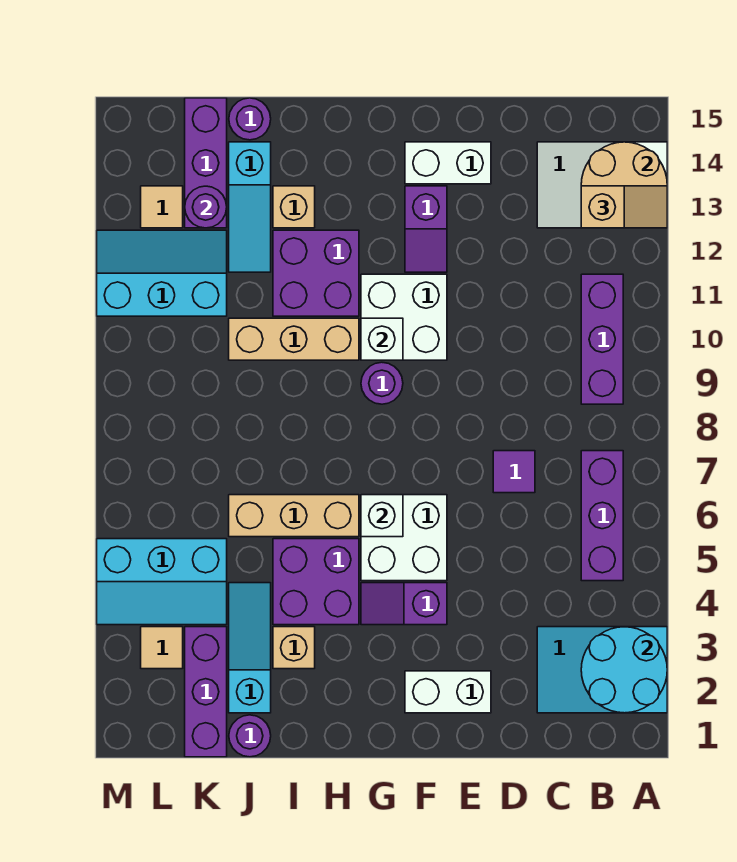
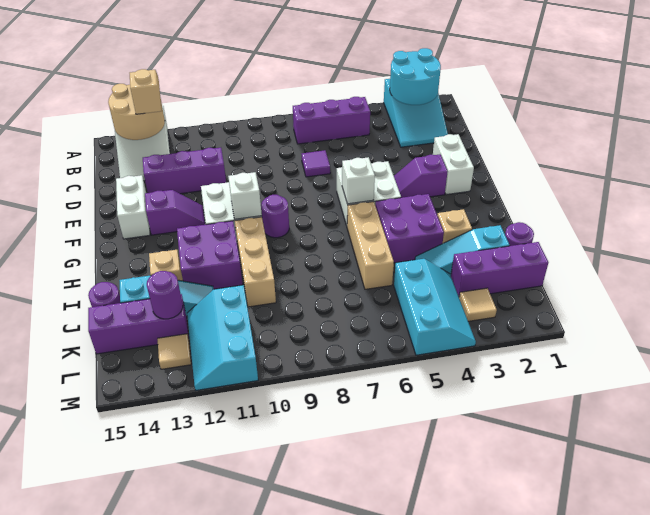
purple brick B9:B11 level 1 -> purple brick D11:D13 level 1
purple slope F4:G4 level 1 top F -> purple slope F3:F4 level 1 top 3

